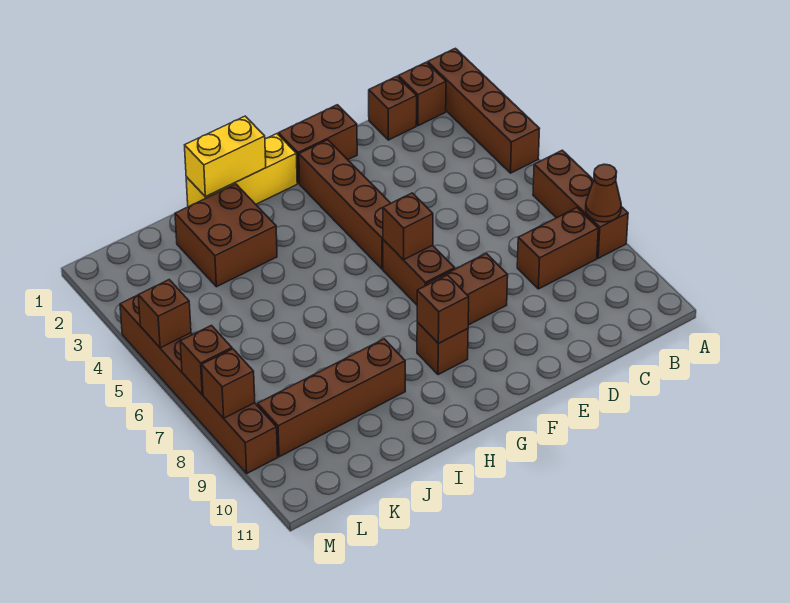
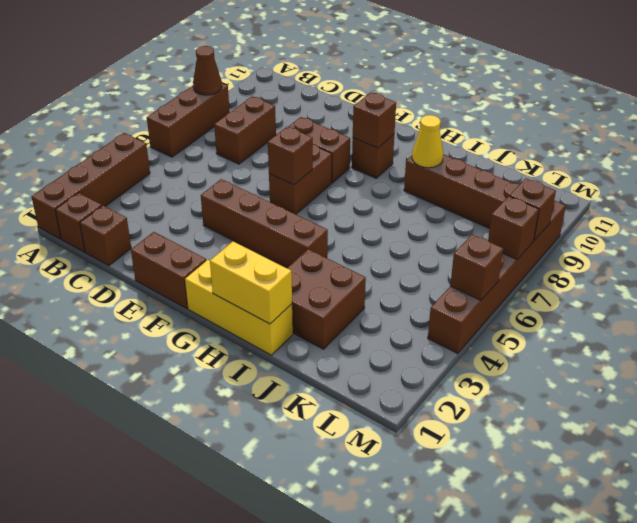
brown brick B8:C8 level 1 -> brown brick C7:C8 level 1
brown brick F2:F5 level 1 -> brown brick E4:H4 level 1
none -> yellow cone I9 level 2

